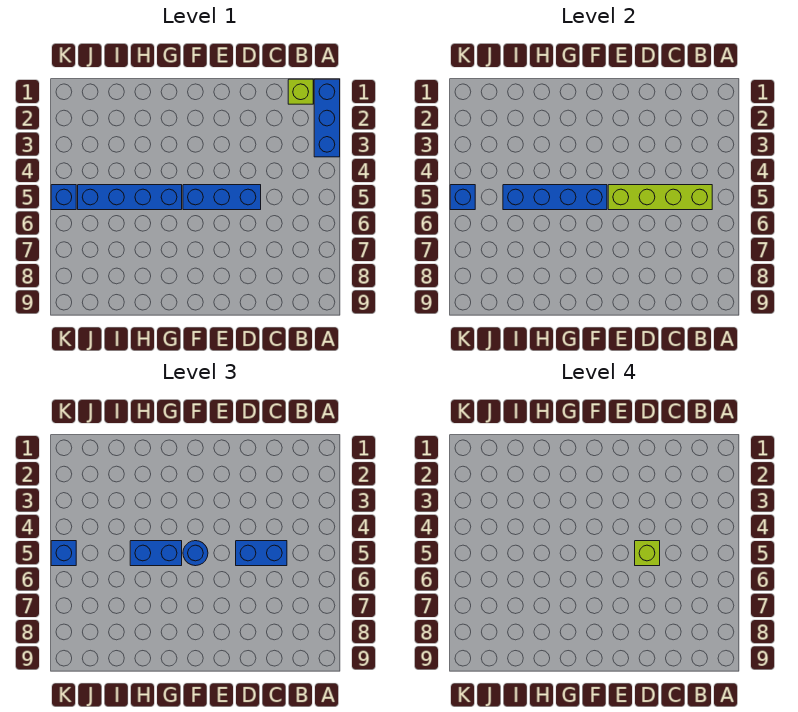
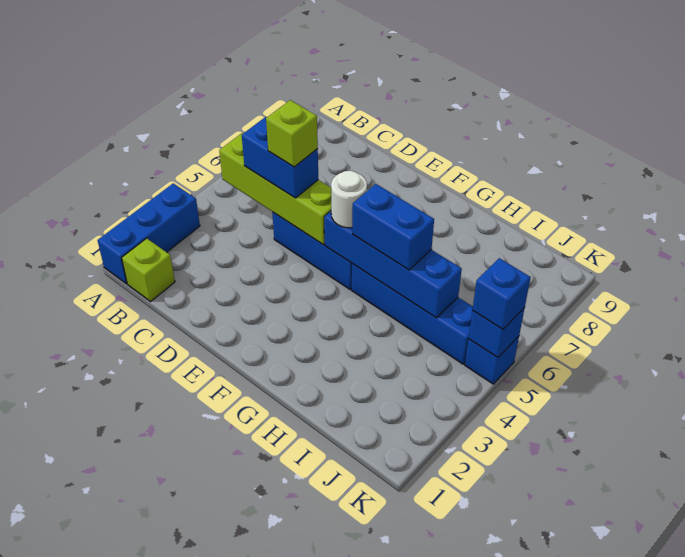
blue round brick F5 level 3 -> white round brick F5 level 3

